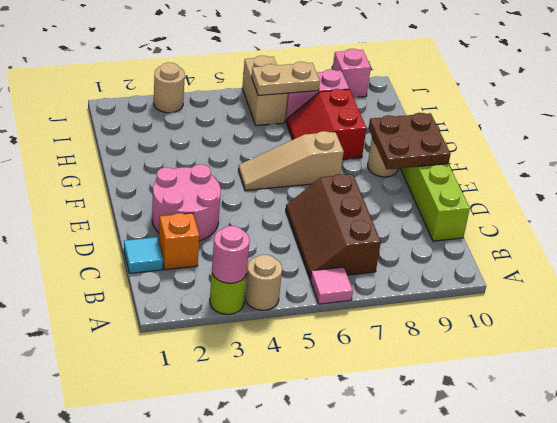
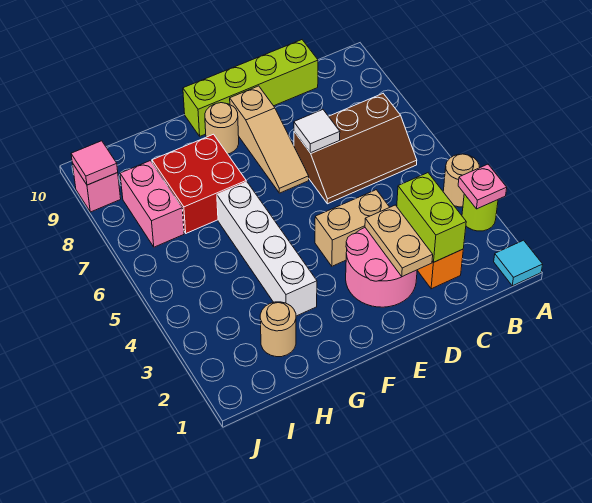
pink round brick A3 level 2 -> pink plate A3 level 2
pink tile A6 level 1 -> pink tile J9 level 2
cyan tile C1 level 1 -> cyan tile A1 level 1
none -> lime brick C2:C3 level 2
none -> white tile D7 level 2
brown plate E9:F10 level 2 -> none
tan slope F5:F7 level 1 top 7 -> tan slope E7:E9 level 1 top 9
none -> white brick G3:G6 level 1
red slope G7:H8 level 1 top 8 -> red brick G7:H8 level 1
tan brick I6:J6 level 1 -> tan brick D4:E4 level 1
tan plate I6:I7 level 2 -> tan plate D2:D3 level 2
tan round brick J3 level 1 -> tan round brick H2 level 1

